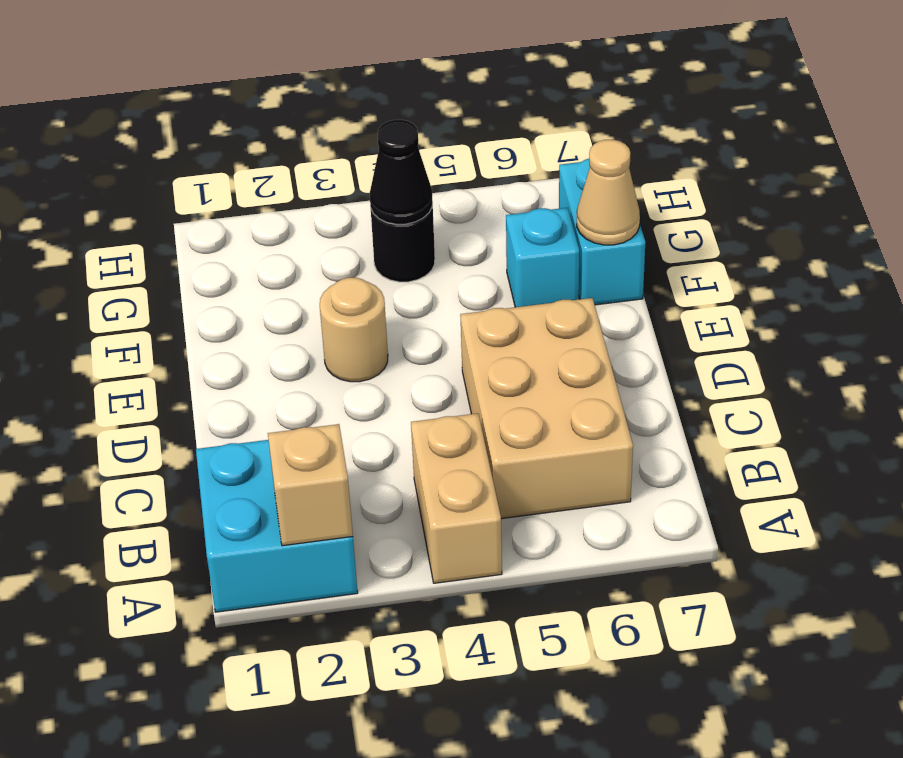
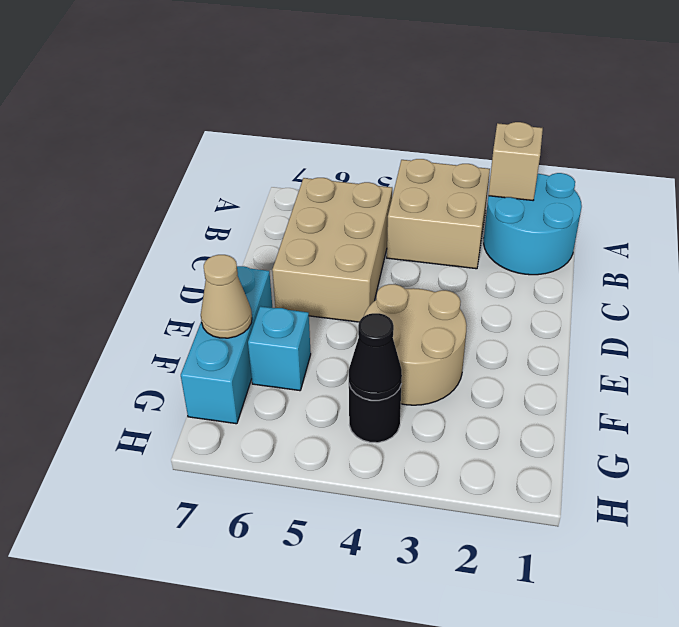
cyan brick A1:B2 level 1 -> cyan round brick A1:B2 level 1
tan brick A4:B4 level 1 -> tan brick A3:B4 level 1
tan round brick E3 level 1 -> tan round brick E3:F4 level 1
cyan brick F7:G7 level 1 -> cyan brick E7:G7 level 1

